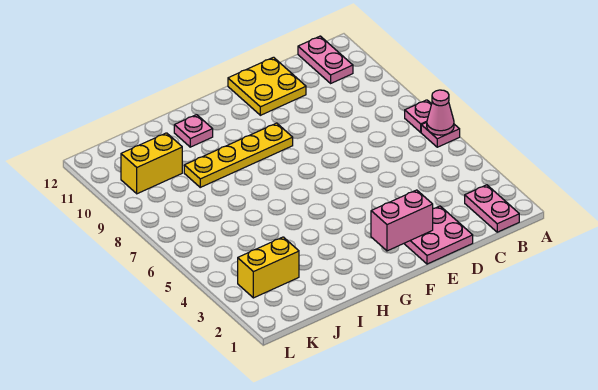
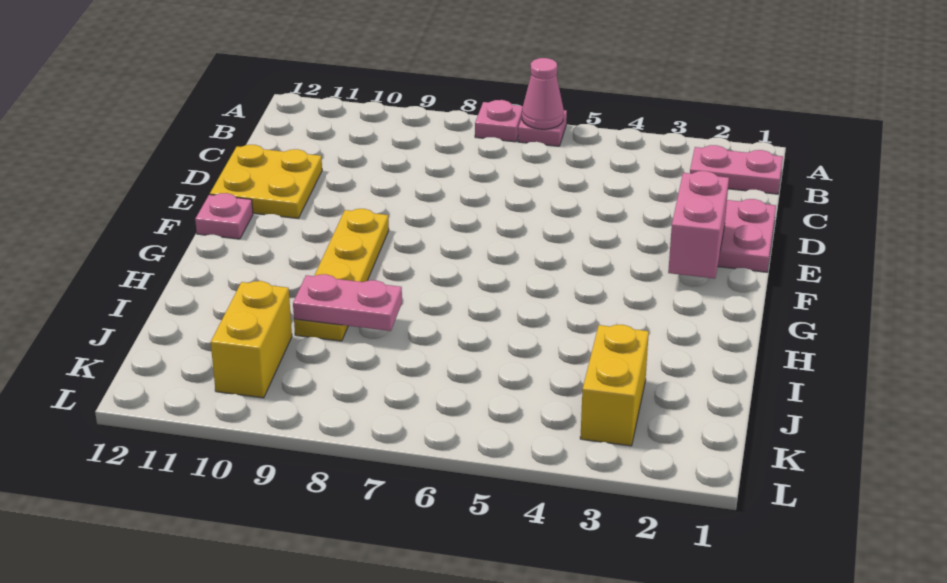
pink plate B11:B12 level 1 -> pink plate I8:I9 level 2
pink plate H11 level 1 -> pink plate F12 level 1

